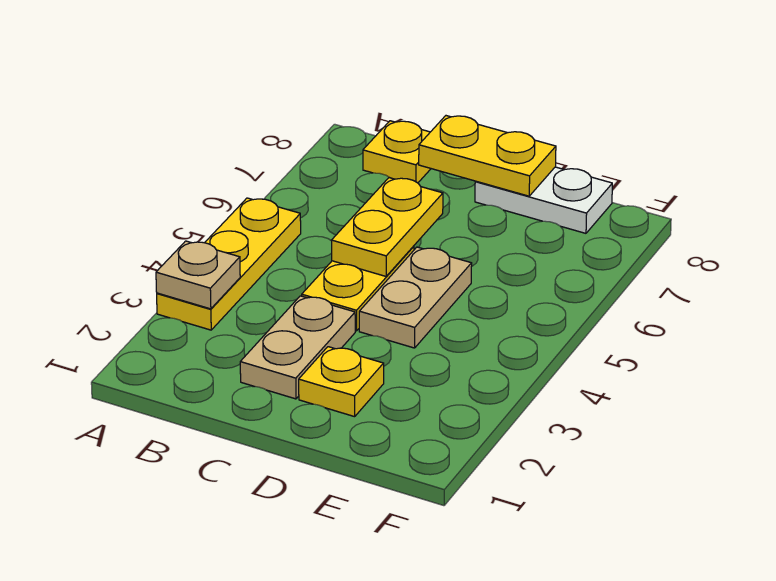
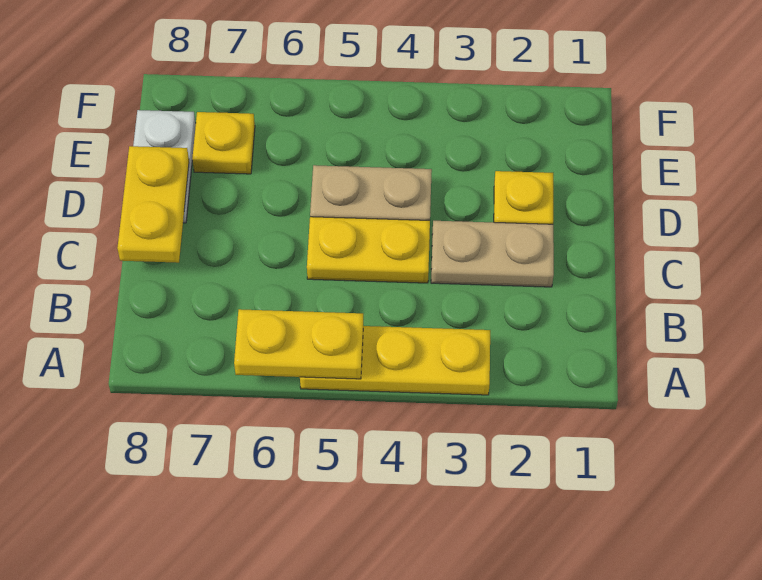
tan plate A3 level 2 -> none
yellow plate B8 level 1 -> yellow plate E7 level 1
yellow plate C5:C6 level 2 -> yellow plate A5:A6 level 2

